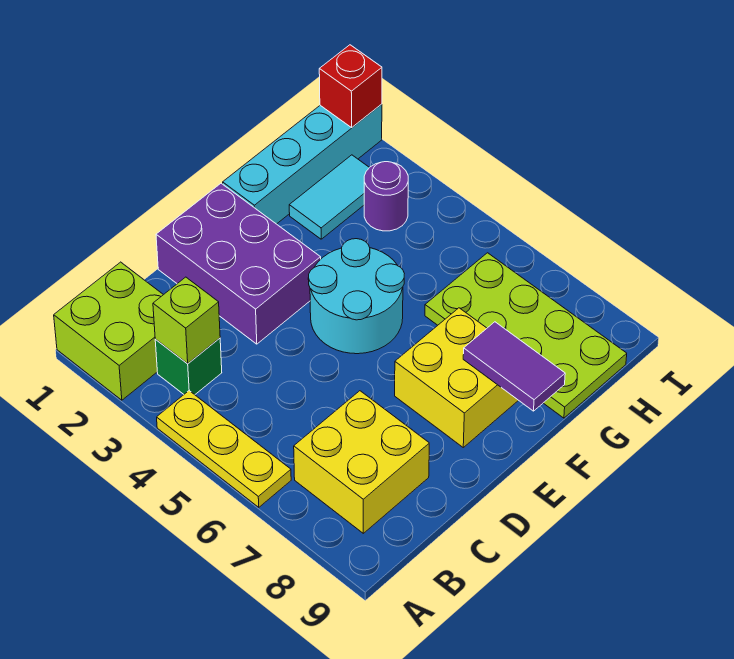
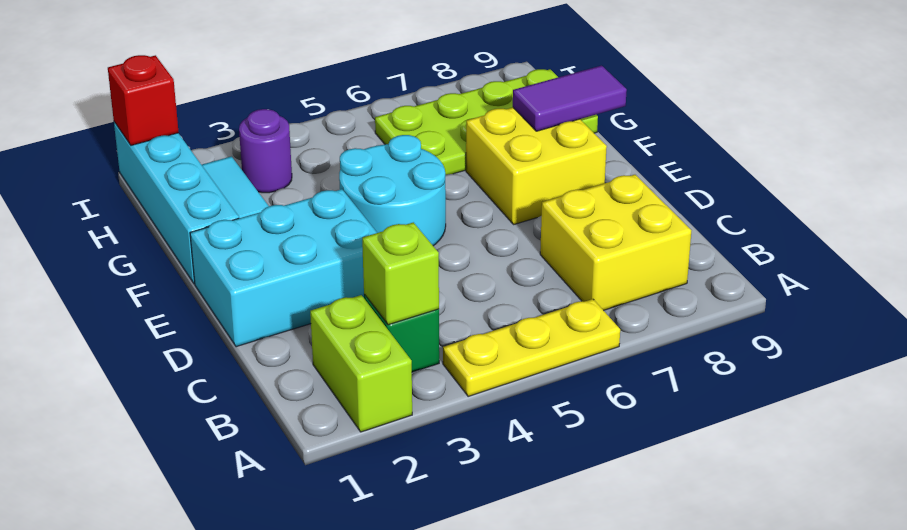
lime brick A1:B2 level 1 -> lime brick A2:B2 level 1
purple brick D1:E3 level 1 -> cyan brick D1:E3 level 1

